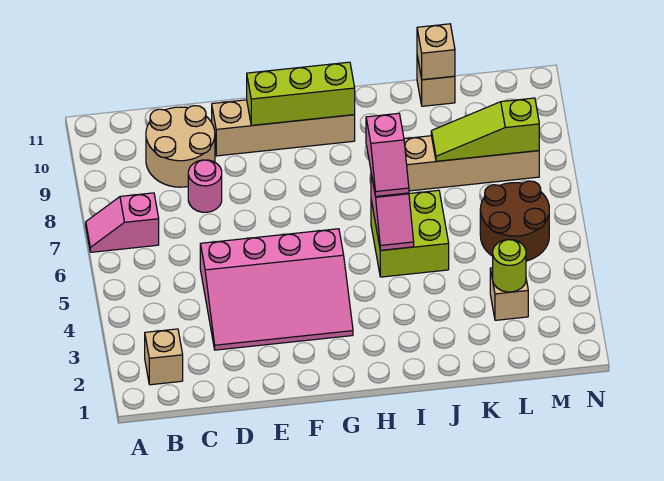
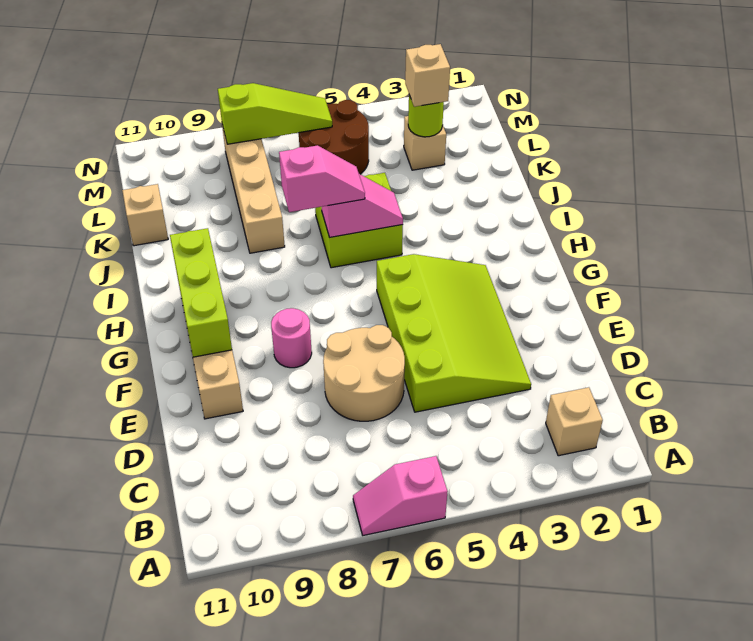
pink slope A7:B7 level 1 top B -> pink slope A6:A7 level 1 top 6
tan round brick C9:D10 level 1 -> tan round brick D6:E7 level 1
pink slope D3:G5 level 1 top 5 -> lime slope D3:G5 level 1 top 5
pink round brick D8 level 1 -> pink round brick F8 level 1
lime slope K8:M8 level 2 top M -> lime slope M6:M8 level 2 top 8
tan brick K11 level 2 -> tan brick L3 level 3

